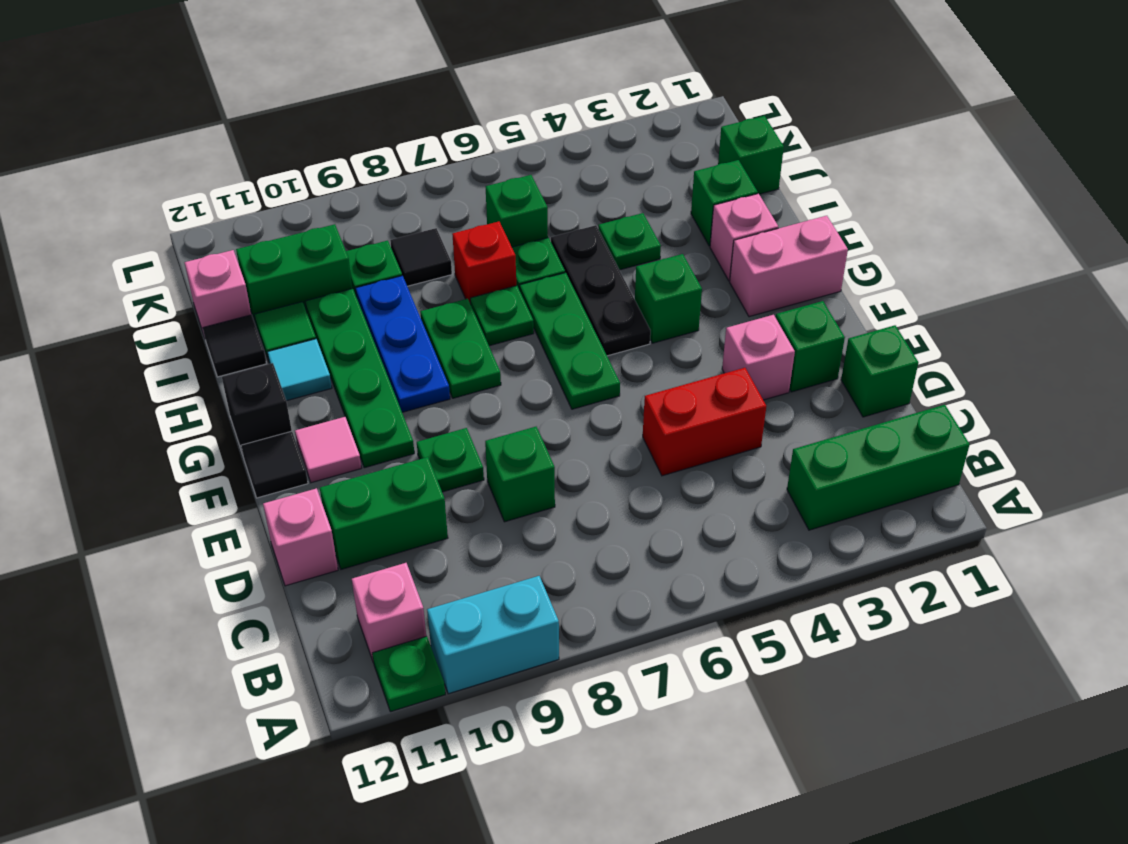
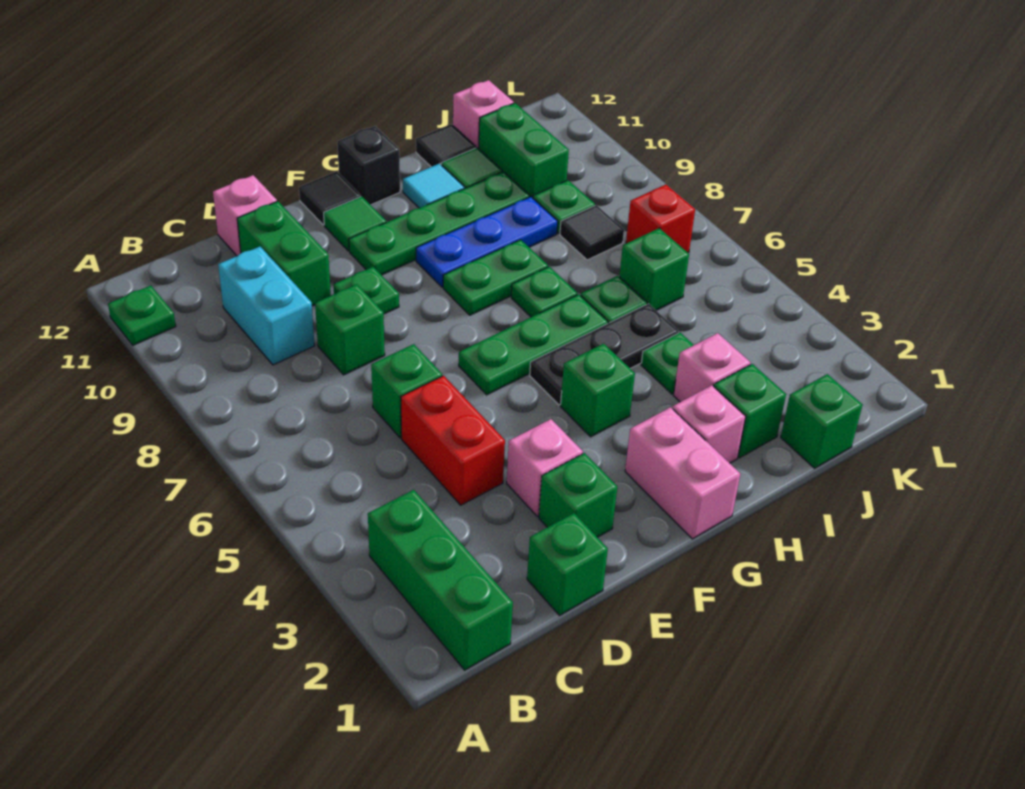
cyan brick A9:A10 level 1 -> cyan brick C9:C10 level 1
pink brick B11 level 1 -> pink brick I3 level 1
none -> green brick D6 level 1
pink tile F11 level 1 -> green tile F11 level 1
red brick I7 level 1 -> red brick K7 level 1

